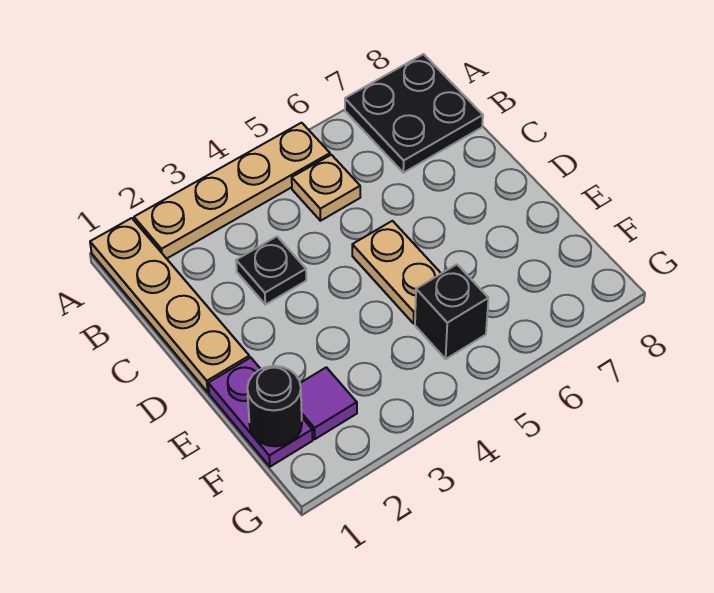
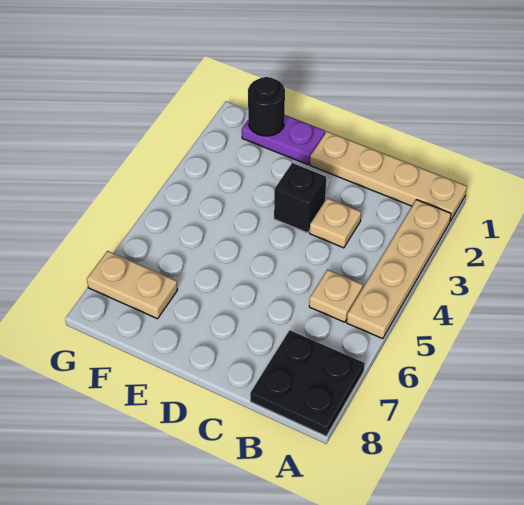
black plate C3 level 1 -> tan plate C3 level 1
tan plate D5:E5 level 1 -> tan plate F7:G7 level 1
purple tile F2 level 1 -> none
black brick F5 level 1 -> black brick D3 level 1

